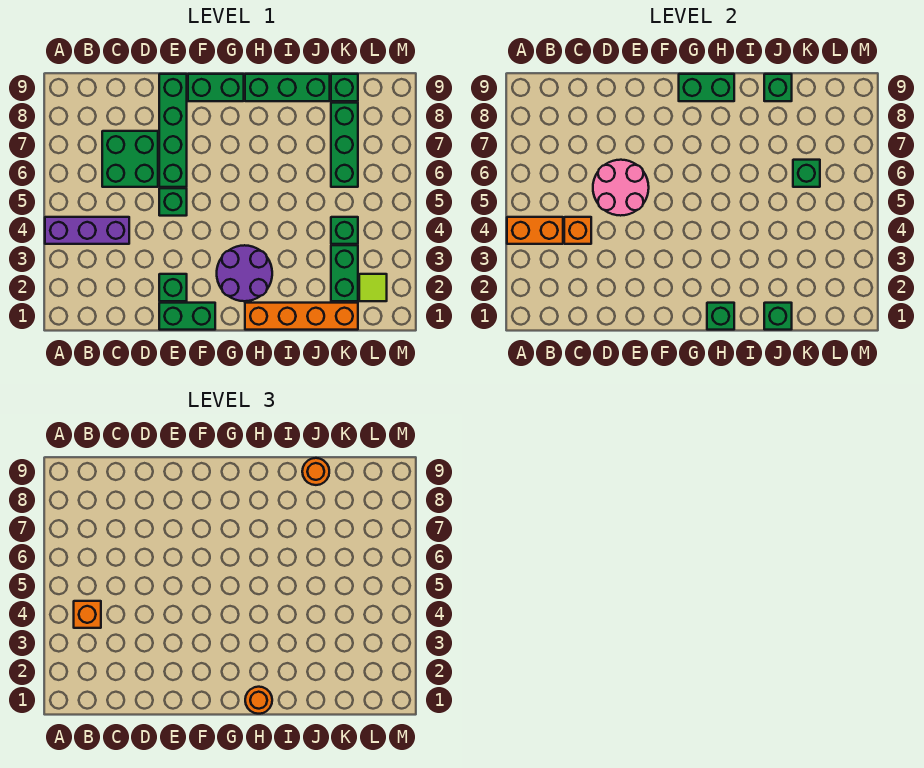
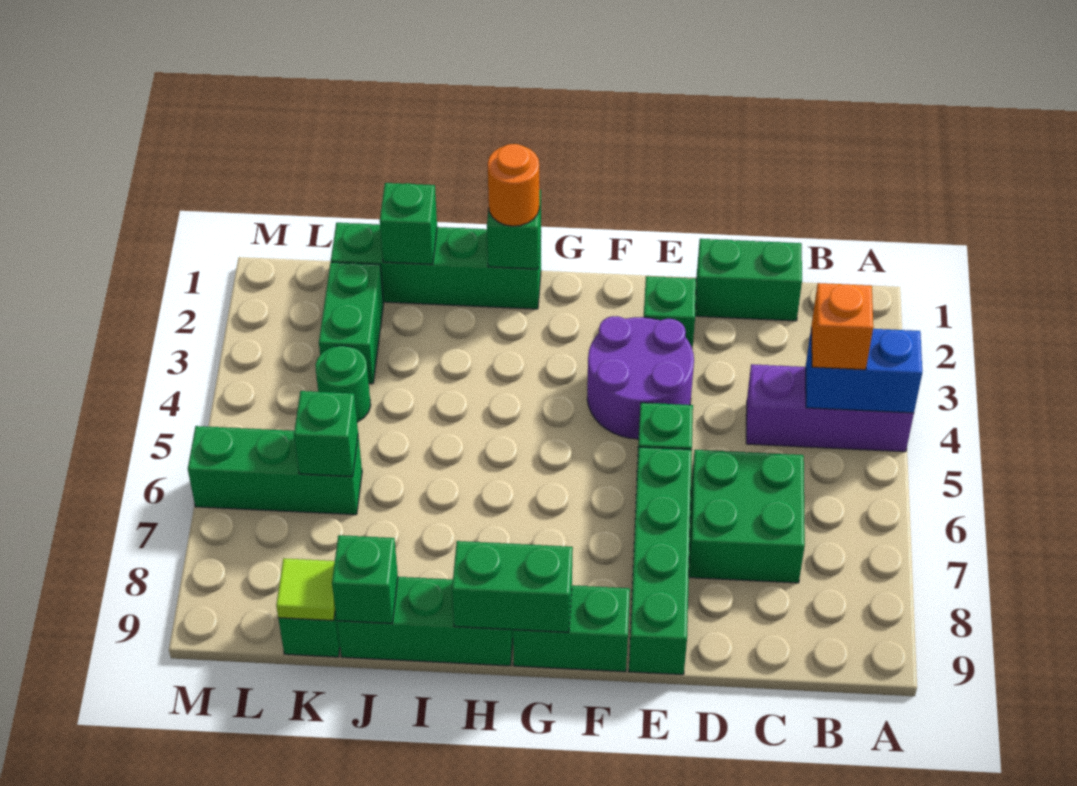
orange brick A4:B4 level 2 -> blue brick A4:B4 level 2
orange brick C4 level 2 -> none
pink round brick D5:E6 level 2 -> none
green brick E1:F1 level 1 -> green brick C1:D1 level 1
purple round brick G2:H3 level 1 -> purple round brick E3:F4 level 1
orange brick H1:K1 level 1 -> green brick H1:K1 level 1
orange round brick J9 level 3 -> none
green brick K4 level 1 -> green round brick K4 level 1
green brick K6:K8 level 1 -> green brick K6:M6 level 1
lime tile L2 level 1 -> lime tile K9 level 2

